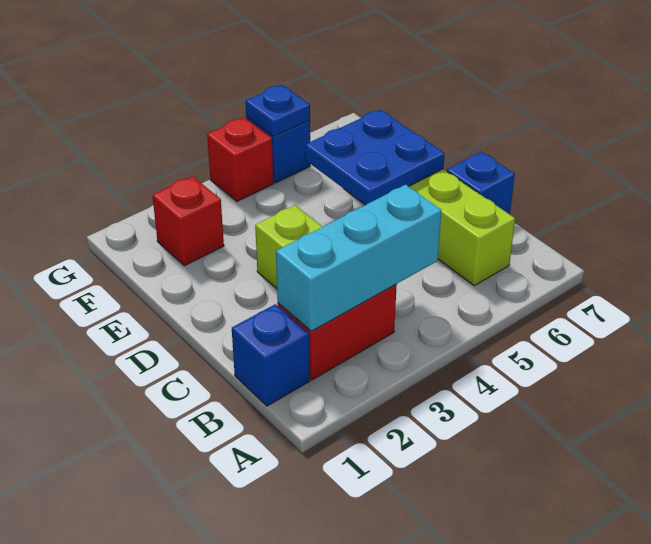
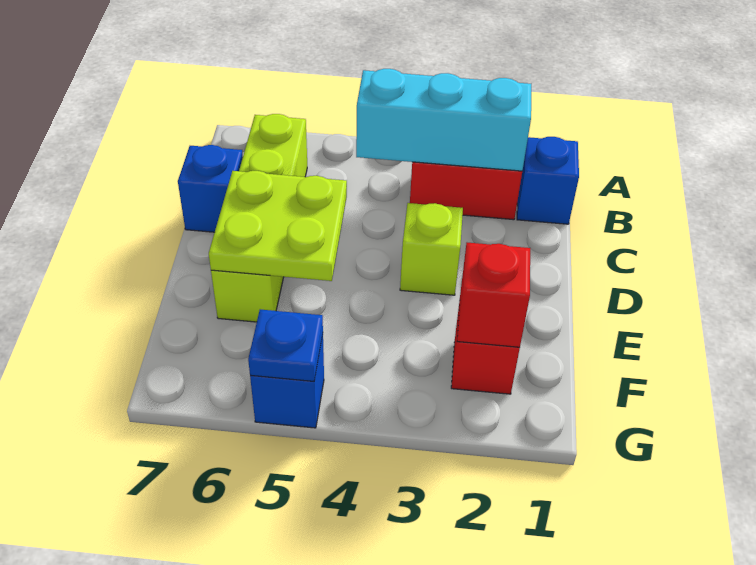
blue plate D5:E6 level 2 -> lime plate D5:E6 level 2
red brick G4 level 1 -> red brick F2 level 2

